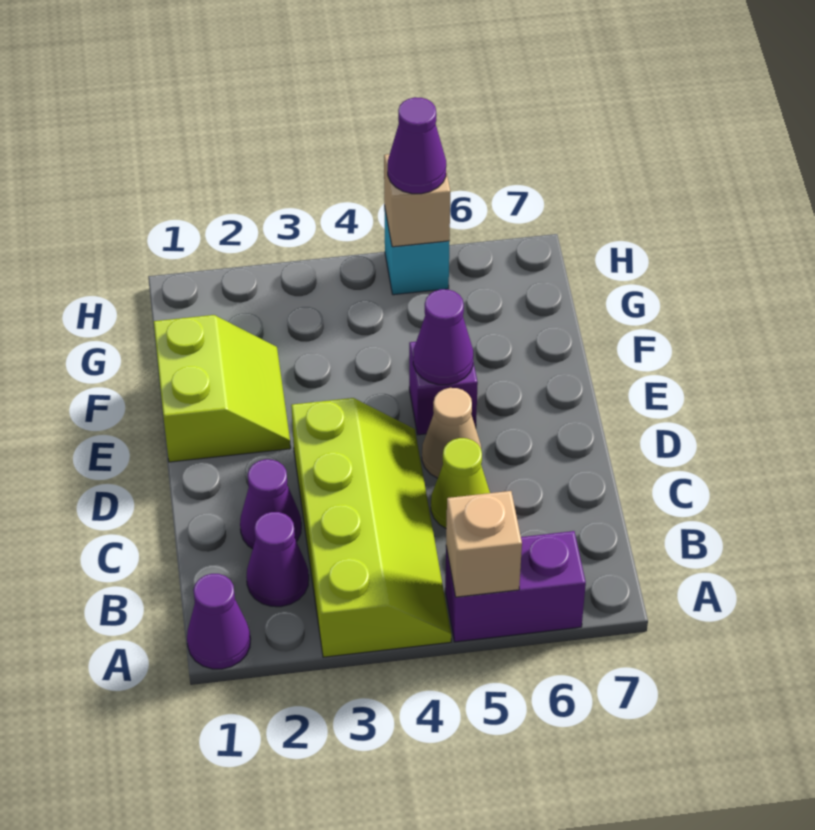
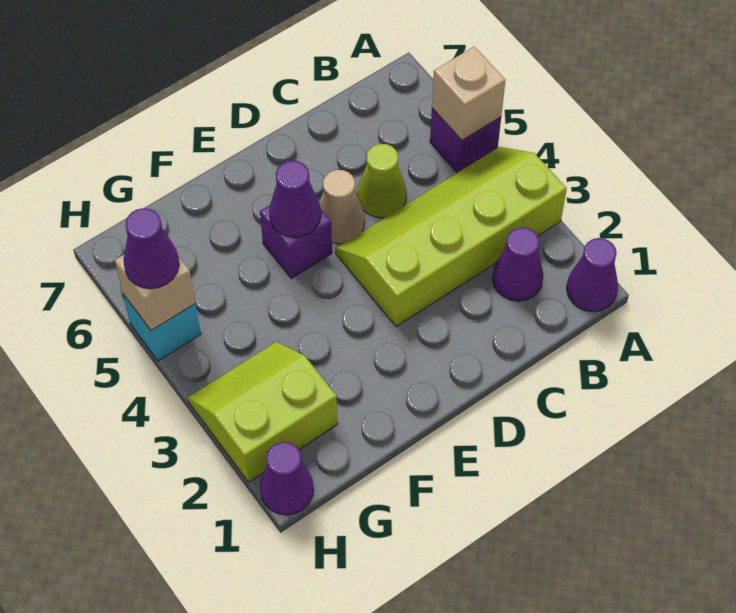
purple brick A5:A6 level 1 -> purple brick A5 level 1
purple cone C2 level 1 -> purple cone H1 level 1
lime slope E1:F2 level 1 top 1 -> lime slope G2:H3 level 1 top 2

